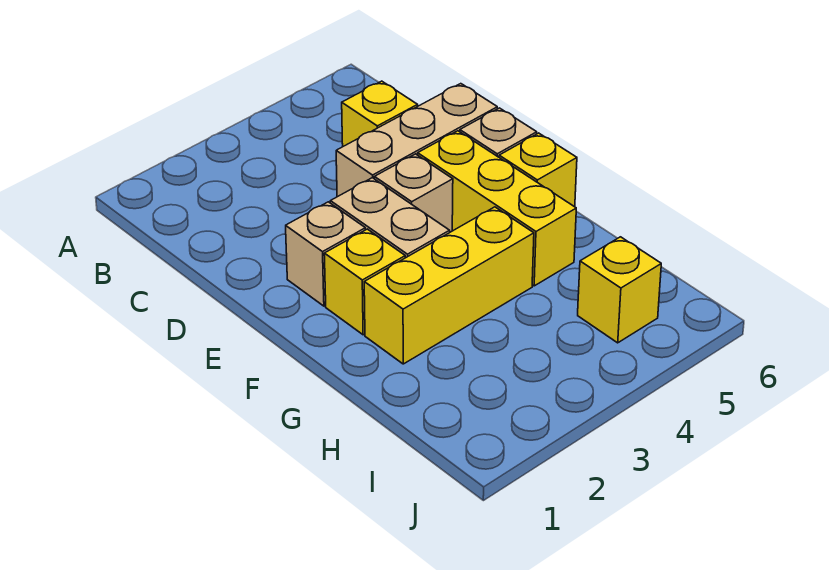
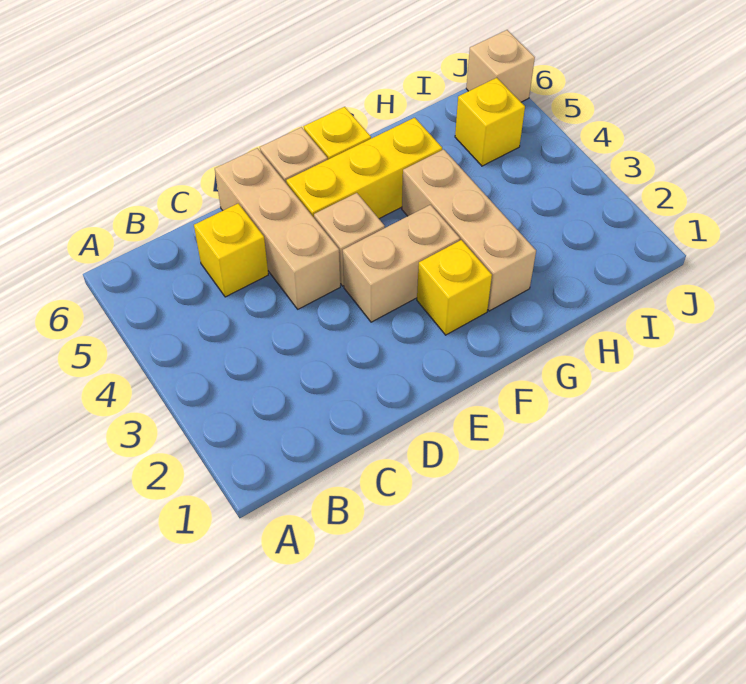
tan brick E2 level 1 -> tan brick J6 level 1
yellow brick G2:G4 level 1 -> tan brick G2:G4 level 1

